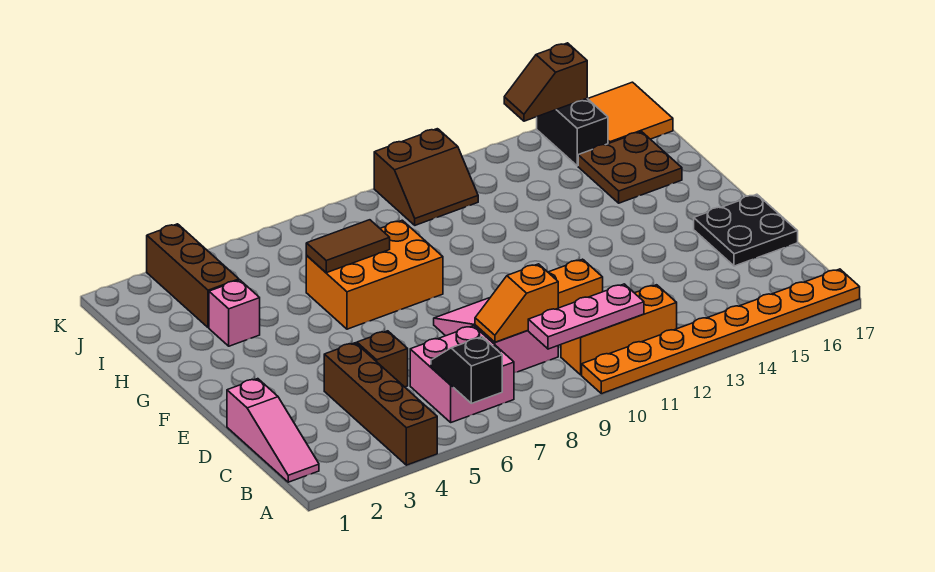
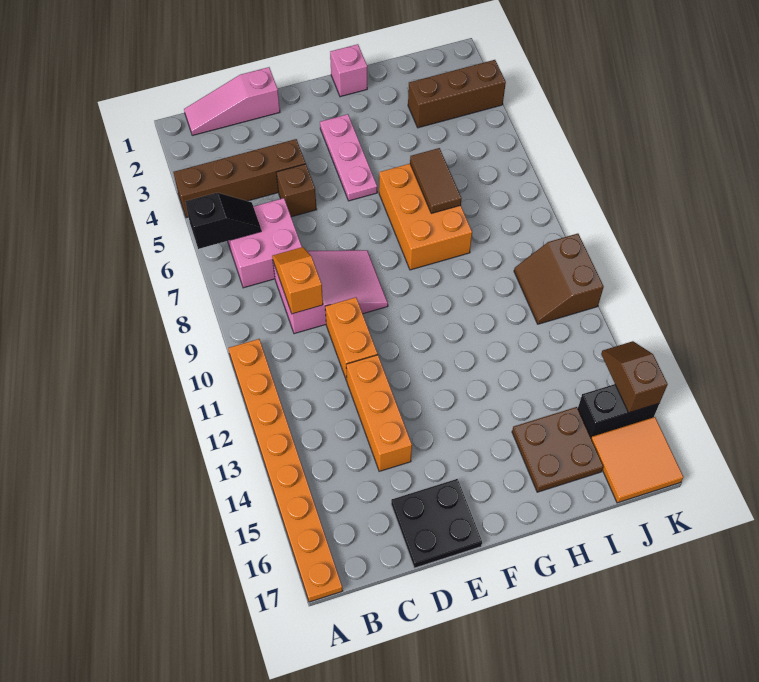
pink plate B9:B11 level 2 -> pink plate F3:F5 level 1
orange brick B10:B12 level 1 -> orange brick D12:D14 level 1
pink brick H3 level 1 -> pink brick G1 level 1

